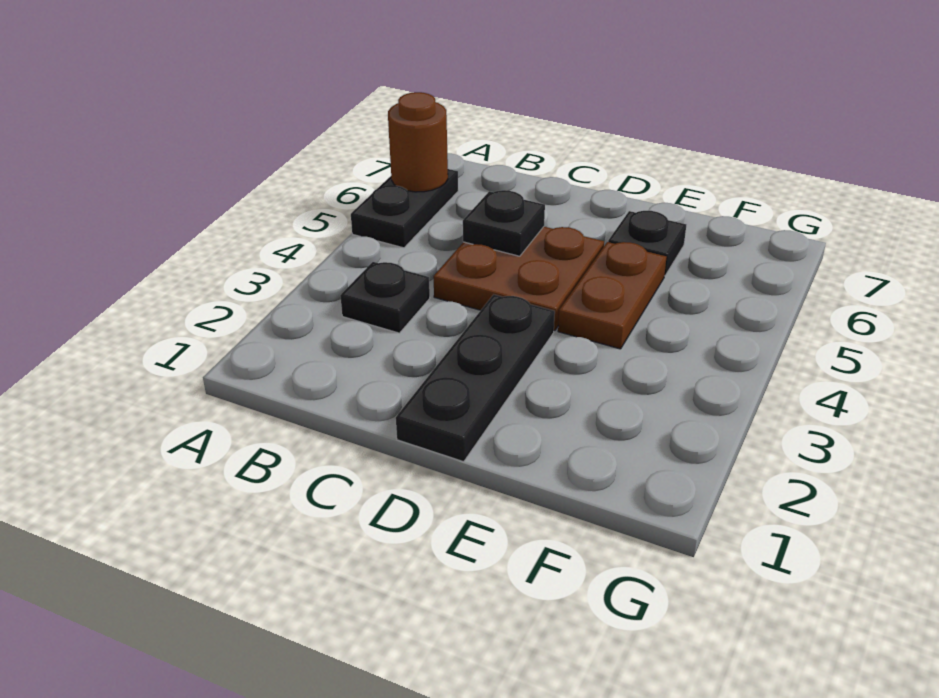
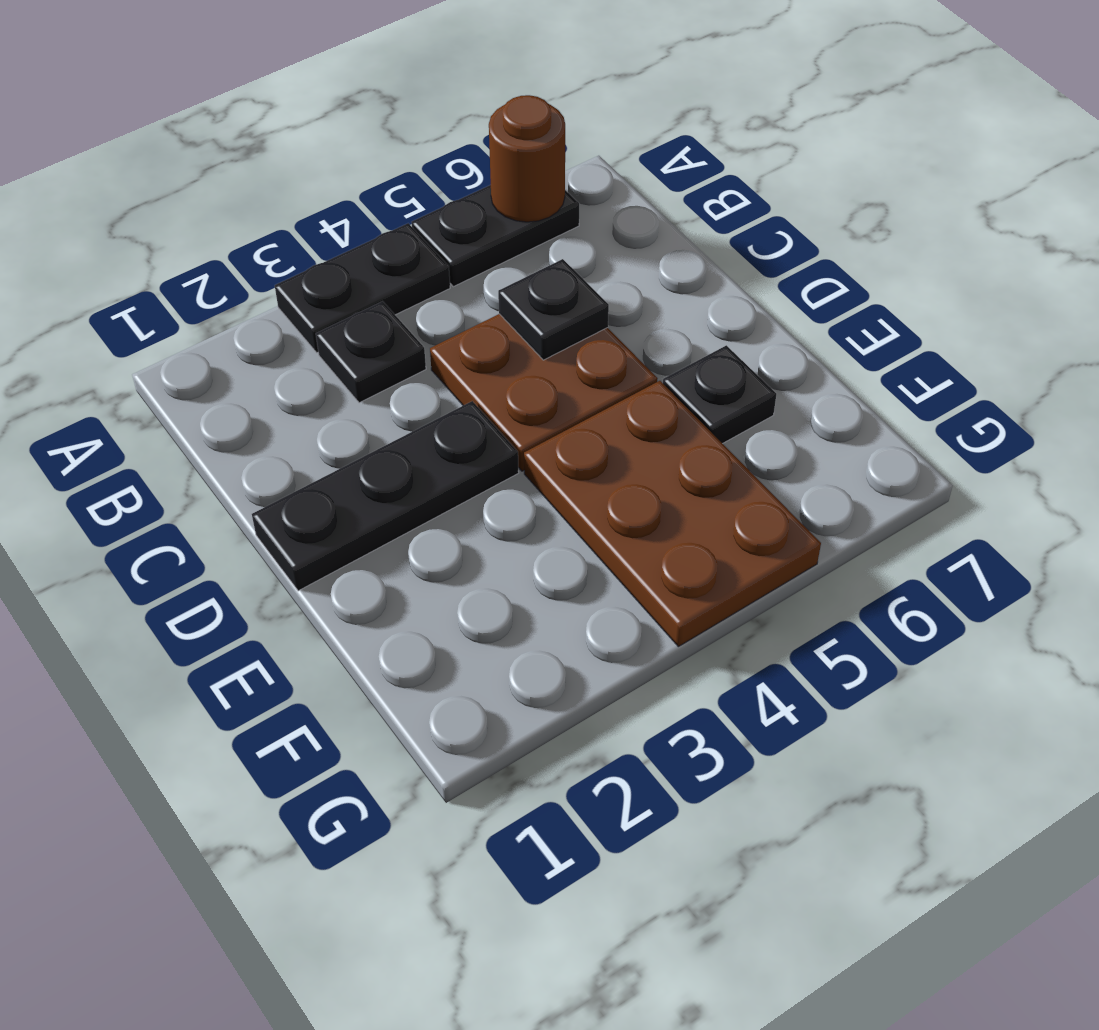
none -> black plate A3:A4 level 1
brown plate E4:E5 level 1 -> brown plate E4:G5 level 1

